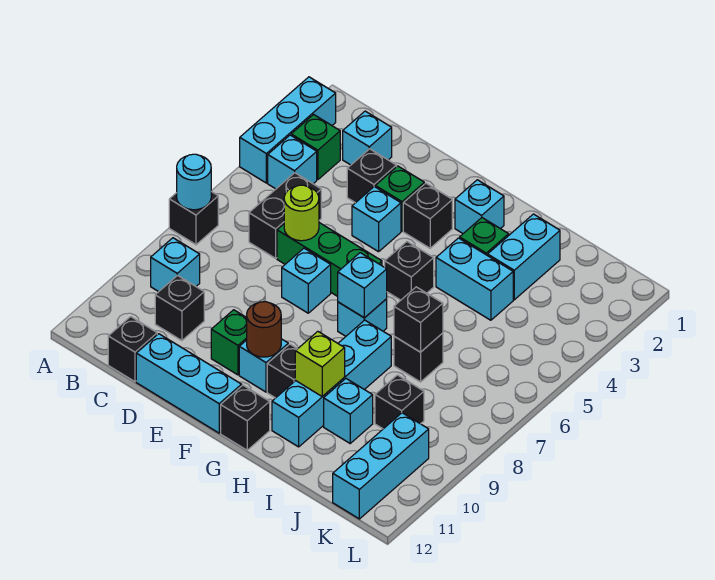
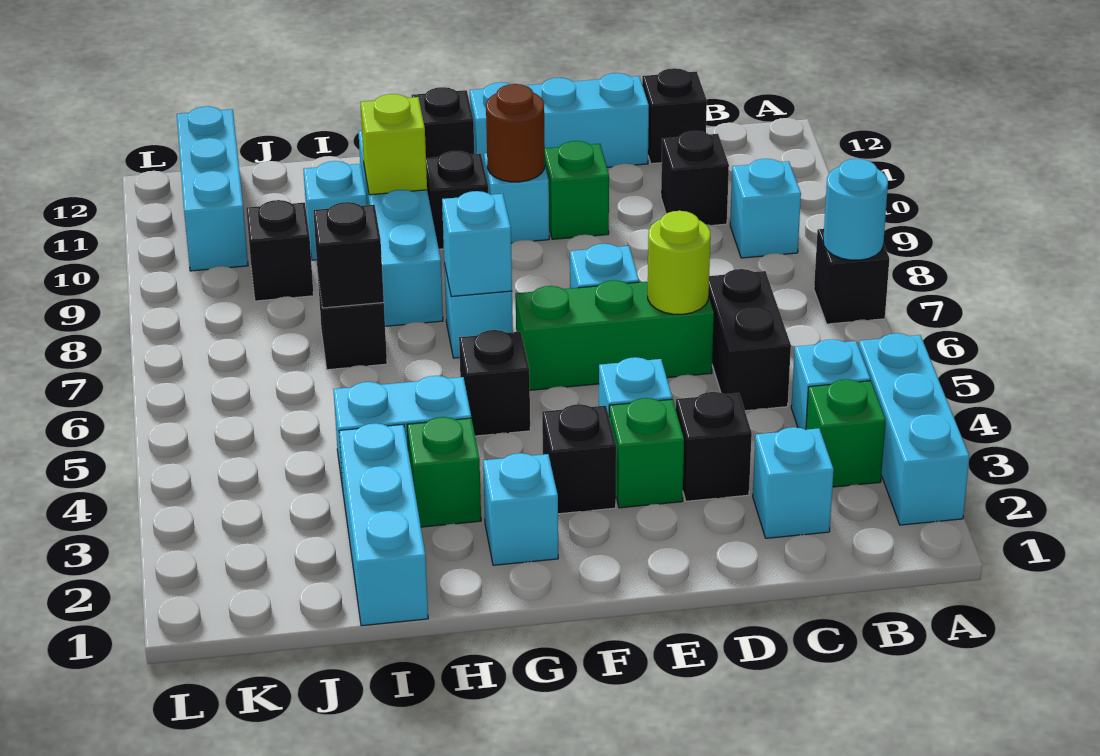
cyan brick I2:I3 level 1 -> cyan brick I1:I3 level 1

